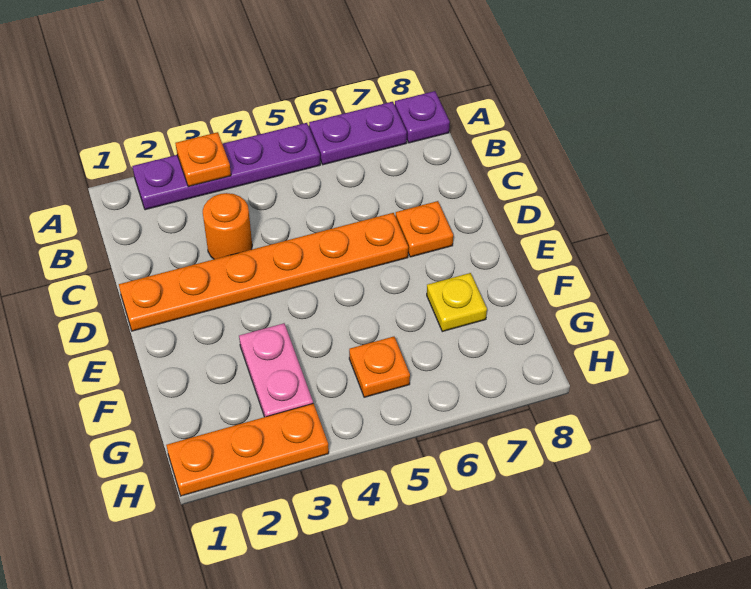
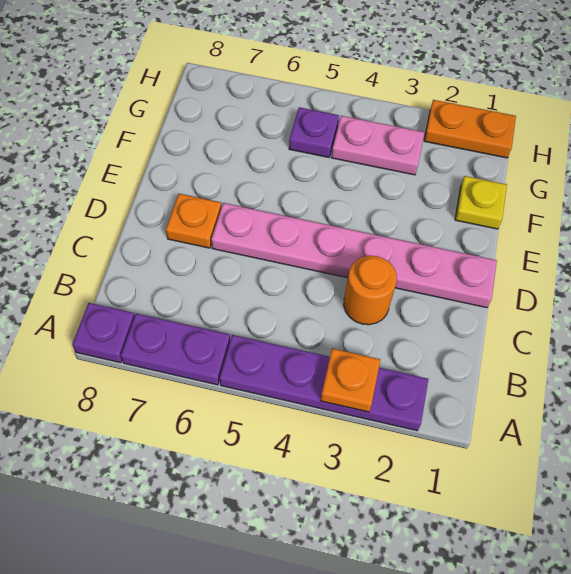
orange plate D1:D6 level 1 -> pink plate D1:D6 level 1
pink plate F3:G3 level 1 -> pink plate G3:G4 level 1
yellow plate F7 level 1 -> yellow plate F1 level 1
orange plate G5 level 1 -> purple plate G5 level 1
orange plate H1:H3 level 1 -> orange plate H1:H2 level 1

